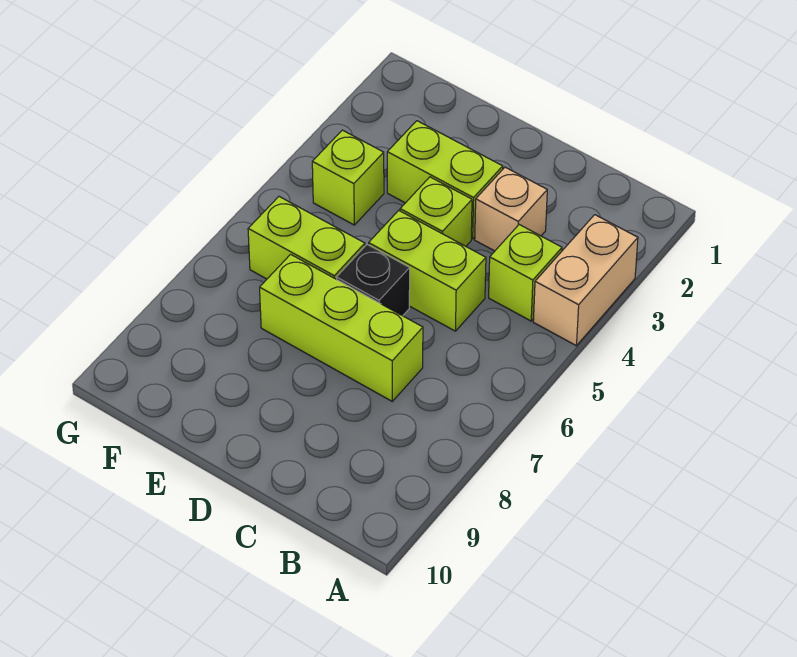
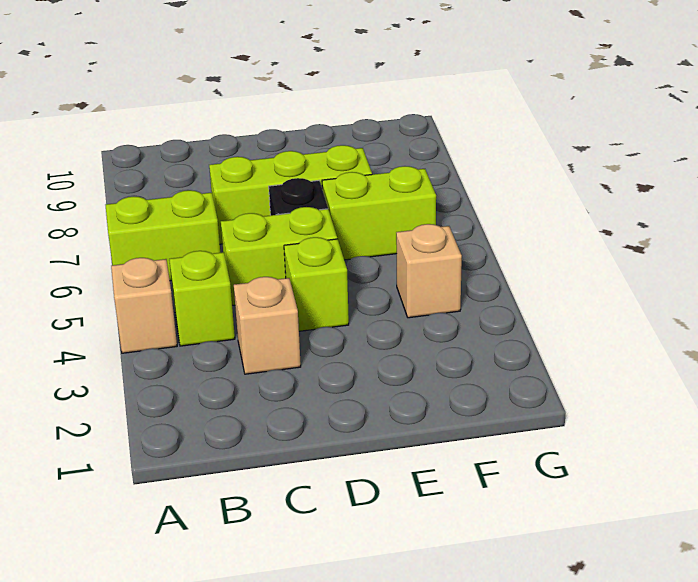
tan brick A3:A4 level 1 -> tan brick A4 level 1
lime brick D3:E3 level 1 -> lime brick A6:B6 level 1
lime brick F4 level 1 -> tan brick F4 level 1

